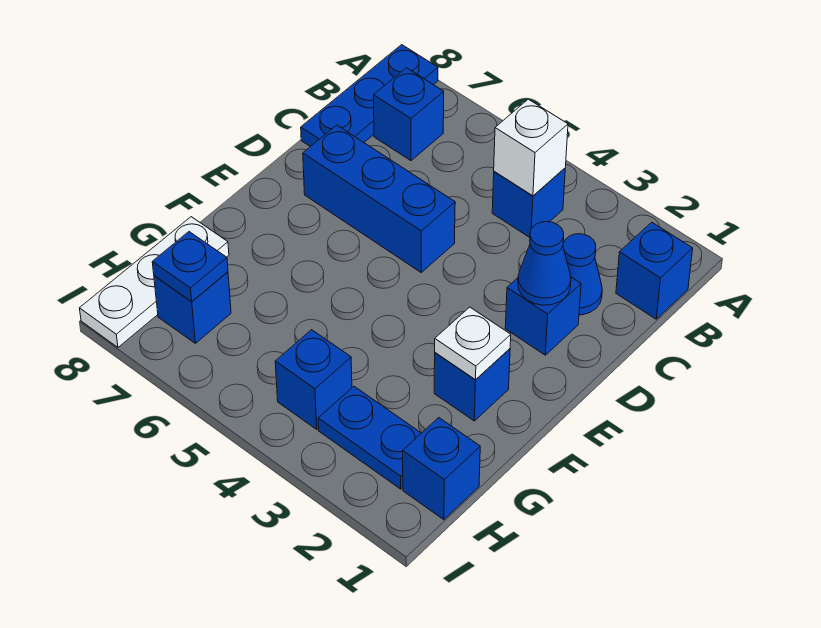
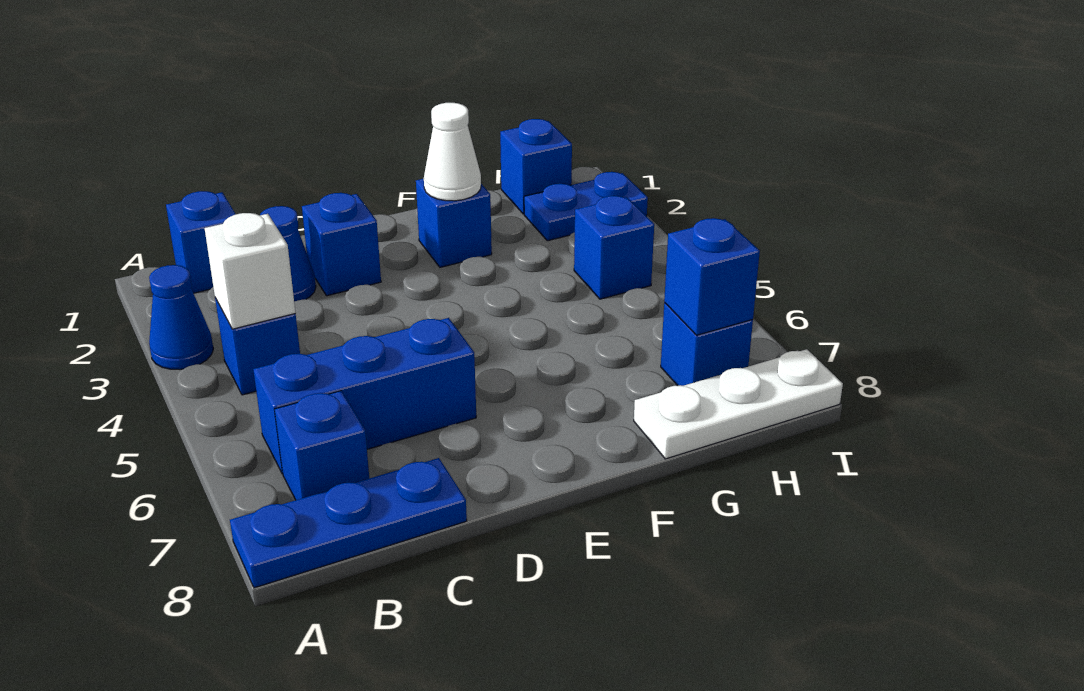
blue cone D2 level 2 -> blue cone A3 level 1
blue brick D5:D7 level 1 -> blue brick B6:D6 level 1
white plate F2 level 2 -> white cone F2 level 2
blue plate H2:H3 level 1 -> blue plate H2:I2 level 1
blue plate H7 level 2 -> blue brick H7 level 2

